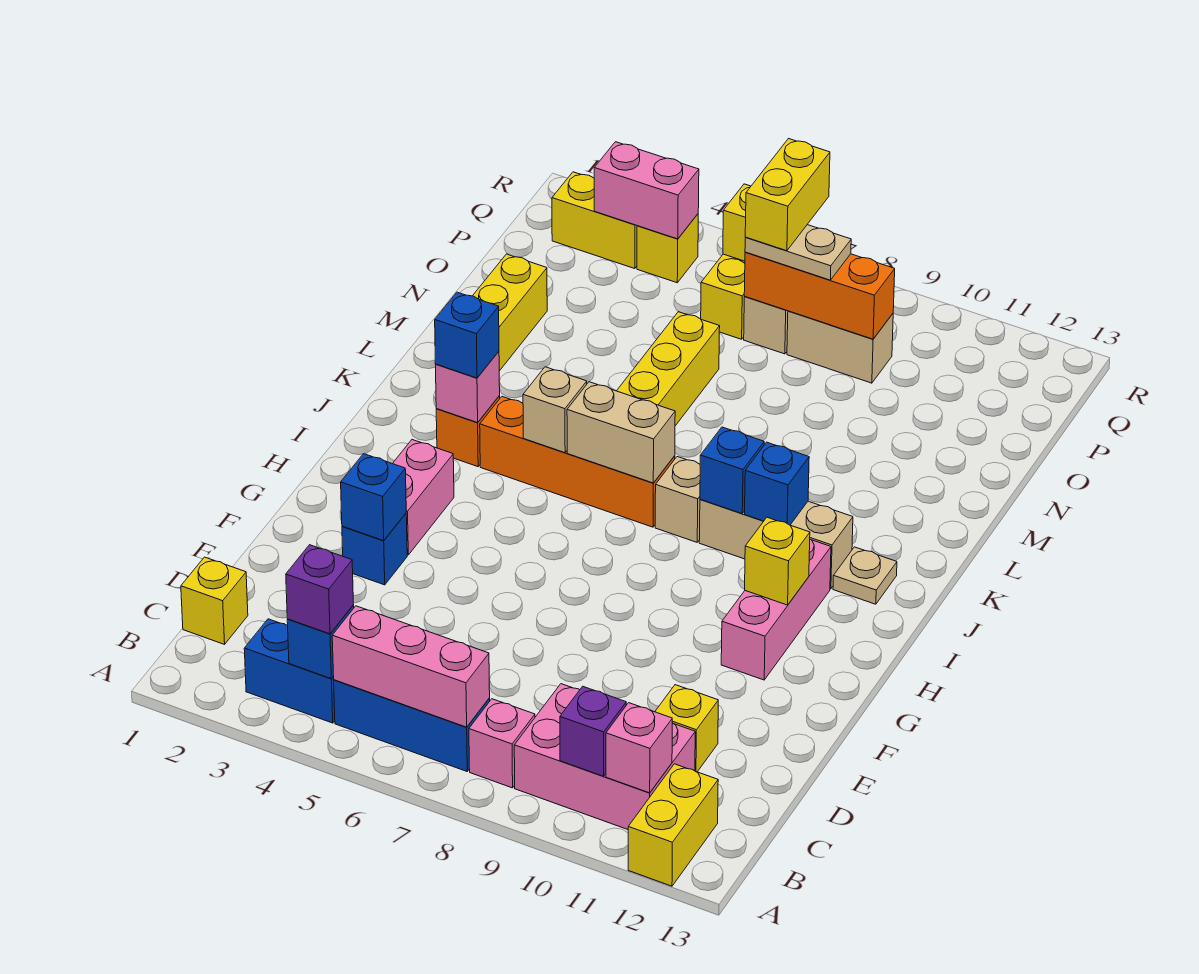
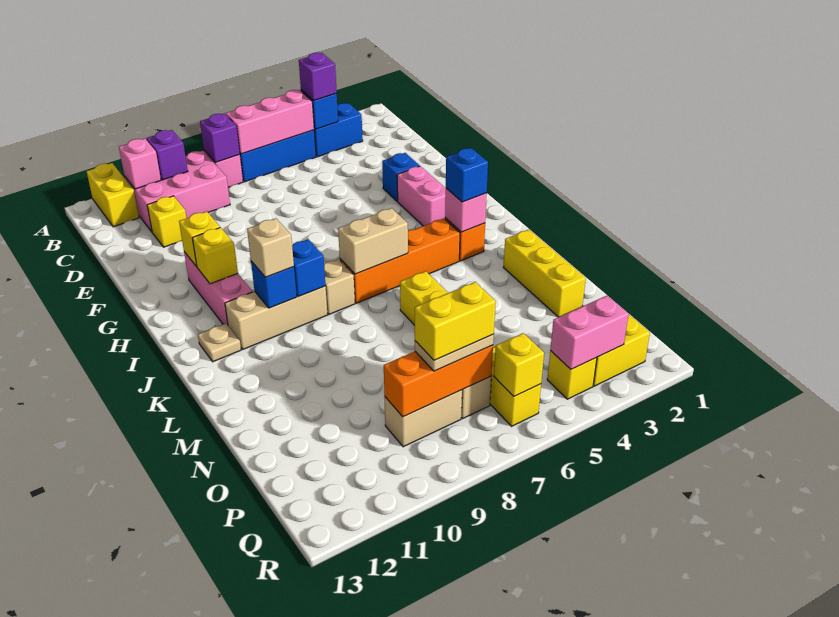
none -> purple brick B8 level 2
yellow brick C1 level 1 -> yellow brick G11 level 2
blue brick F3 level 2 -> none
tan brick J5 level 2 -> tan brick J10 level 3
yellow brick P7:Q7 level 4 -> yellow brick P7:P8 level 4

